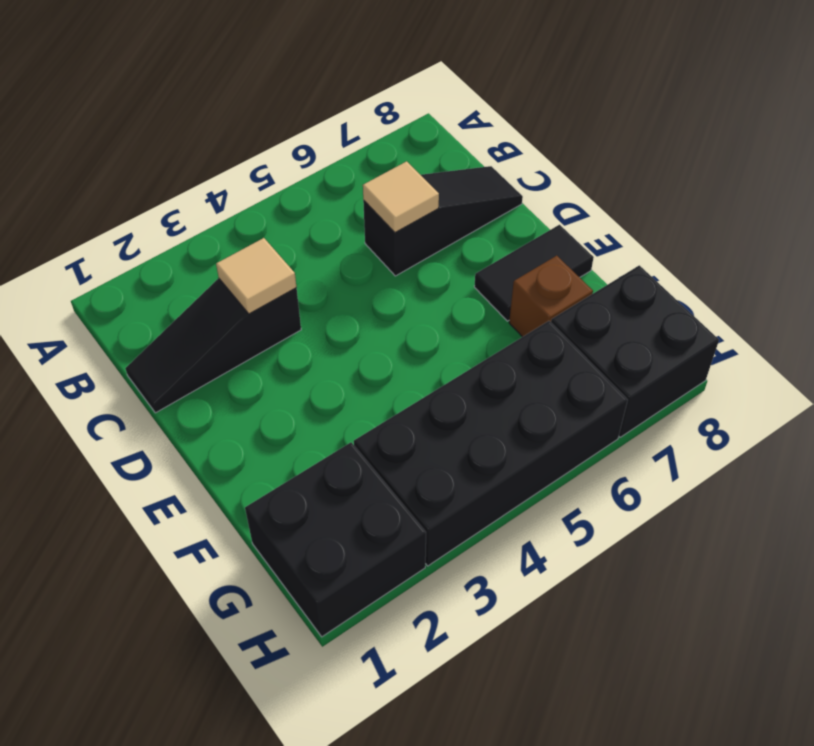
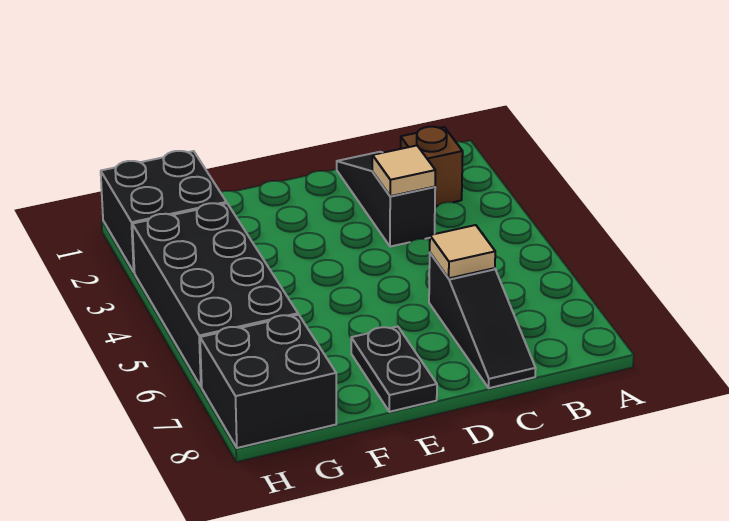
black tile E7:E8 level 1 -> black plate E7:E8 level 1
brown brick F7 level 1 -> brown brick B2 level 1

